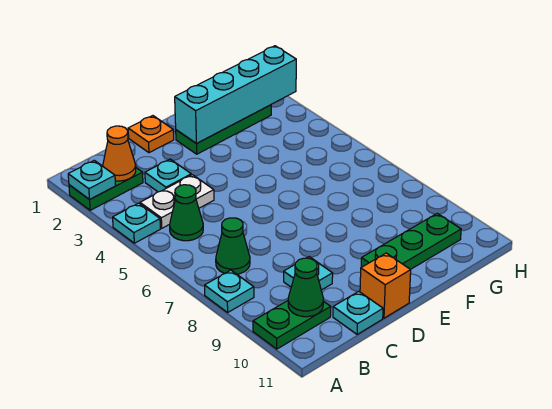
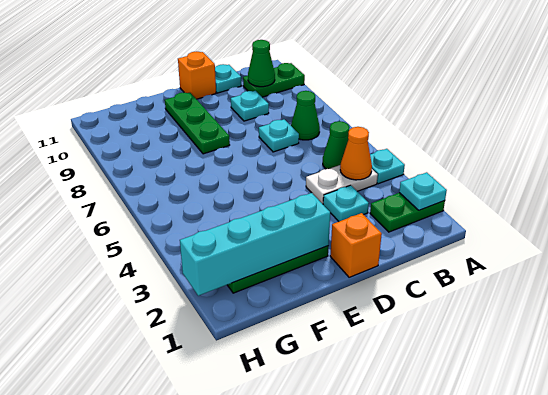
cyan plate A8 level 1 -> cyan plate C7 level 1
orange cone B2 level 2 -> orange cone B4 level 2
orange plate D1 level 1 -> orange brick D1 level 1
green plate E10:G10 level 1 -> green plate E8:E10 level 1

